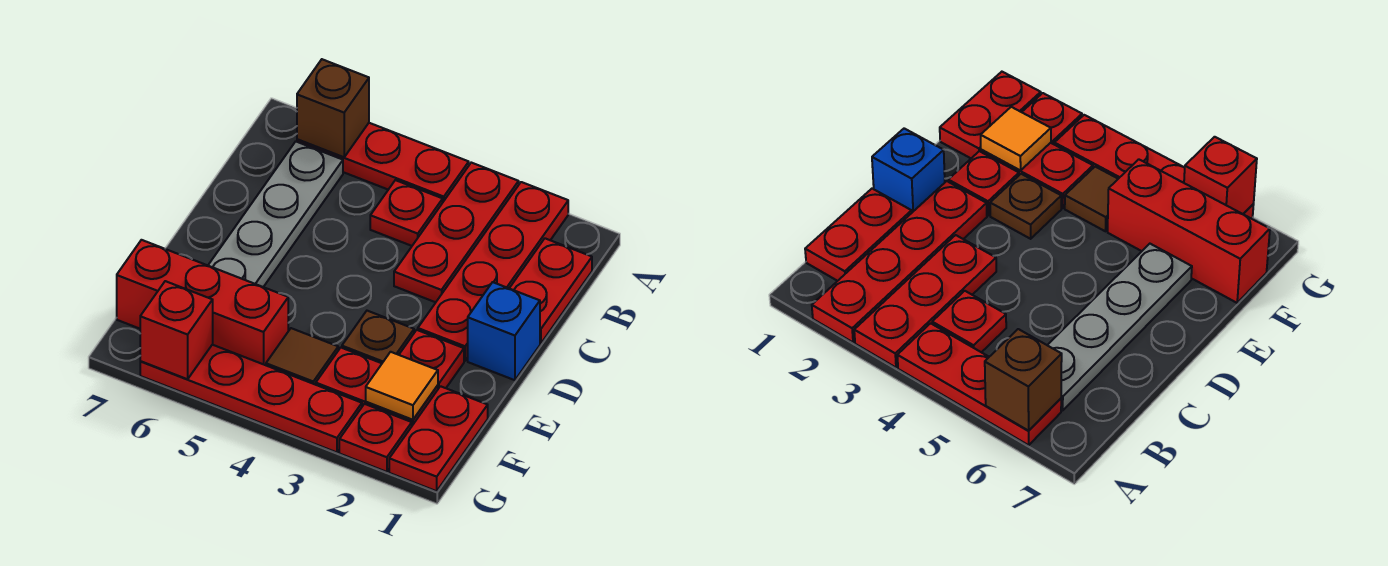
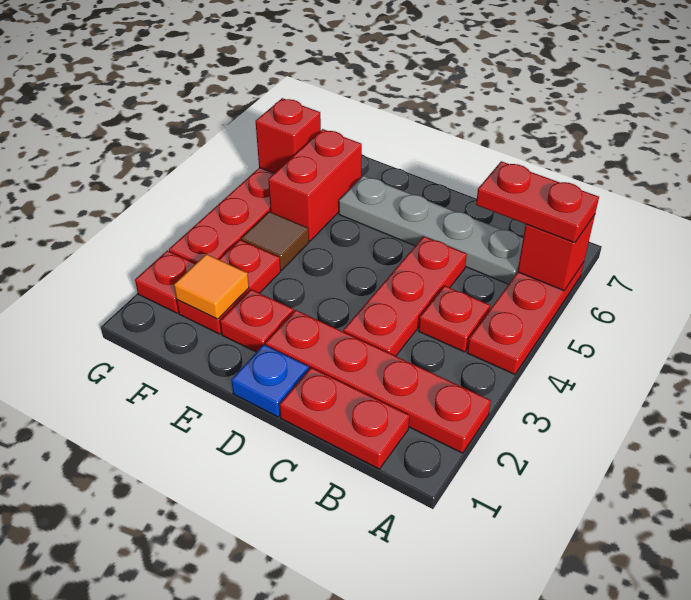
red plate A3:C3 level 1 -> red plate C3:C5 level 1
brown brick A6 level 2 -> red brick A6 level 2
blue brick D1 level 1 -> blue plate D1 level 1
brown plate E3 level 1 -> none
red plate F1:G1 level 1 -> red plate A6:B6 level 3
red brick F5:F7 level 1 -> red brick F5:F6 level 1

